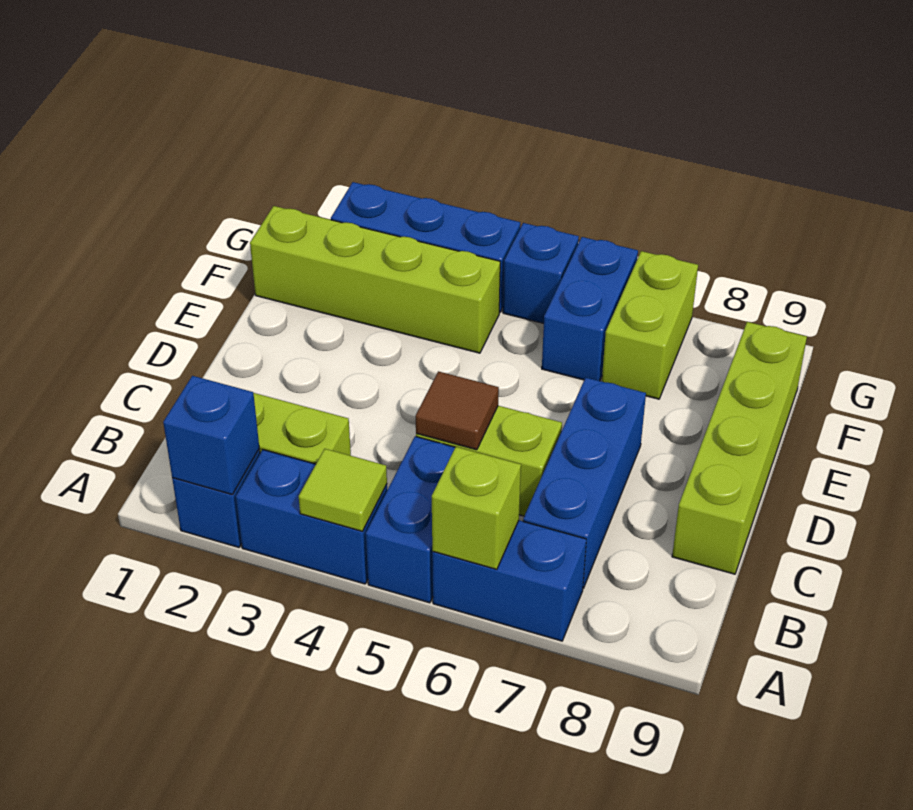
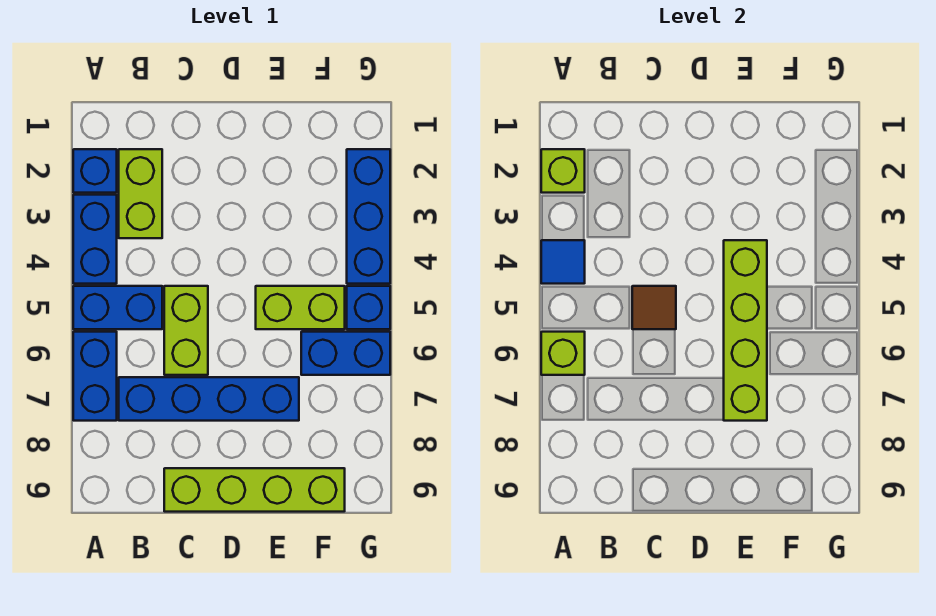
blue brick A2 level 2 -> lime brick A2 level 2
lime tile A4 level 2 -> blue tile A4 level 2
blue brick B7:D7 level 1 -> blue brick B7:E7 level 1
lime brick F1:F4 level 1 -> lime brick E4:E7 level 2
lime brick F7:G7 level 1 -> lime brick E5:F5 level 1

